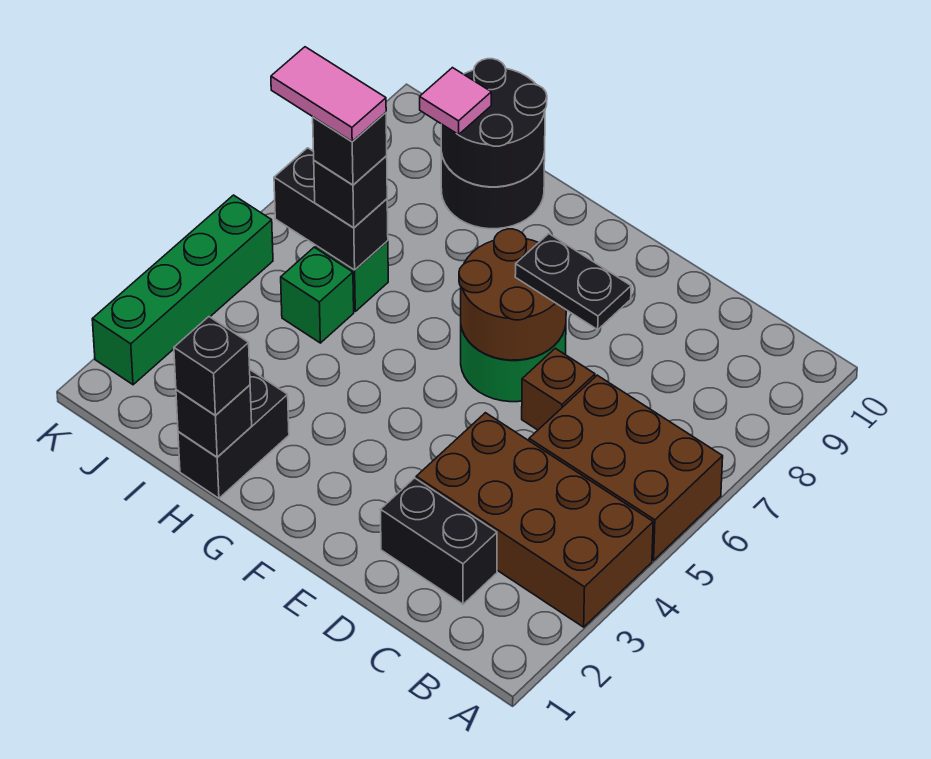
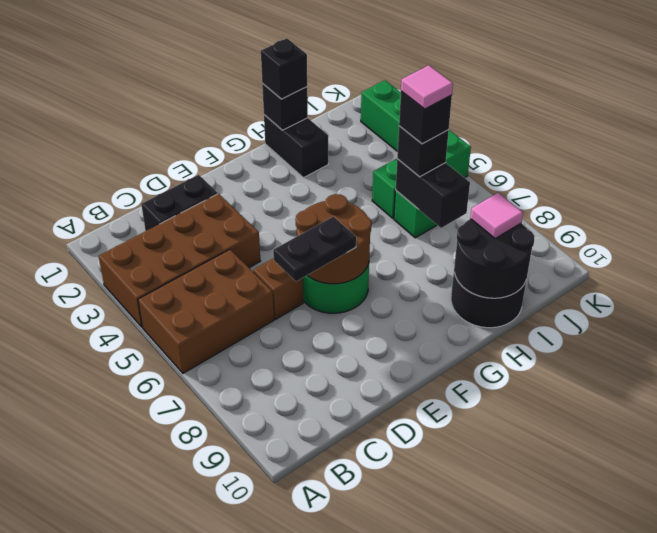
black brick I6:J6 level 2 -> black brick I6:I7 level 2
pink tile I6:J6 level 5 -> pink tile I6 level 5

